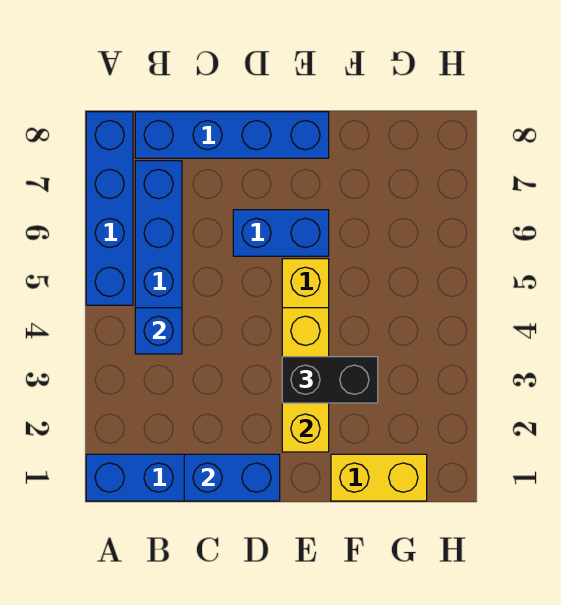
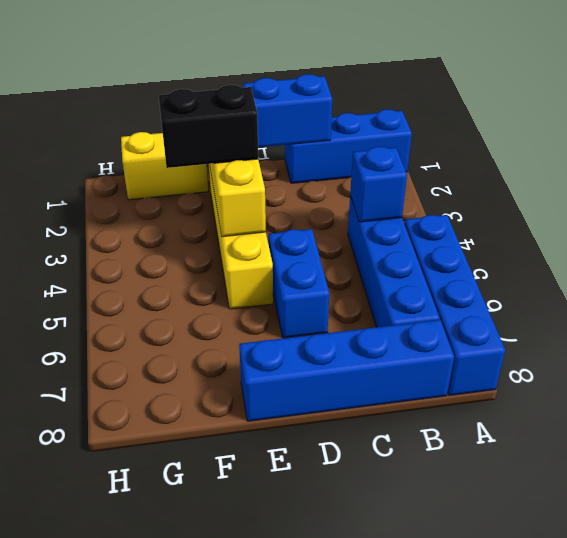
blue brick D6:E6 level 1 -> blue brick D5:D6 level 1

